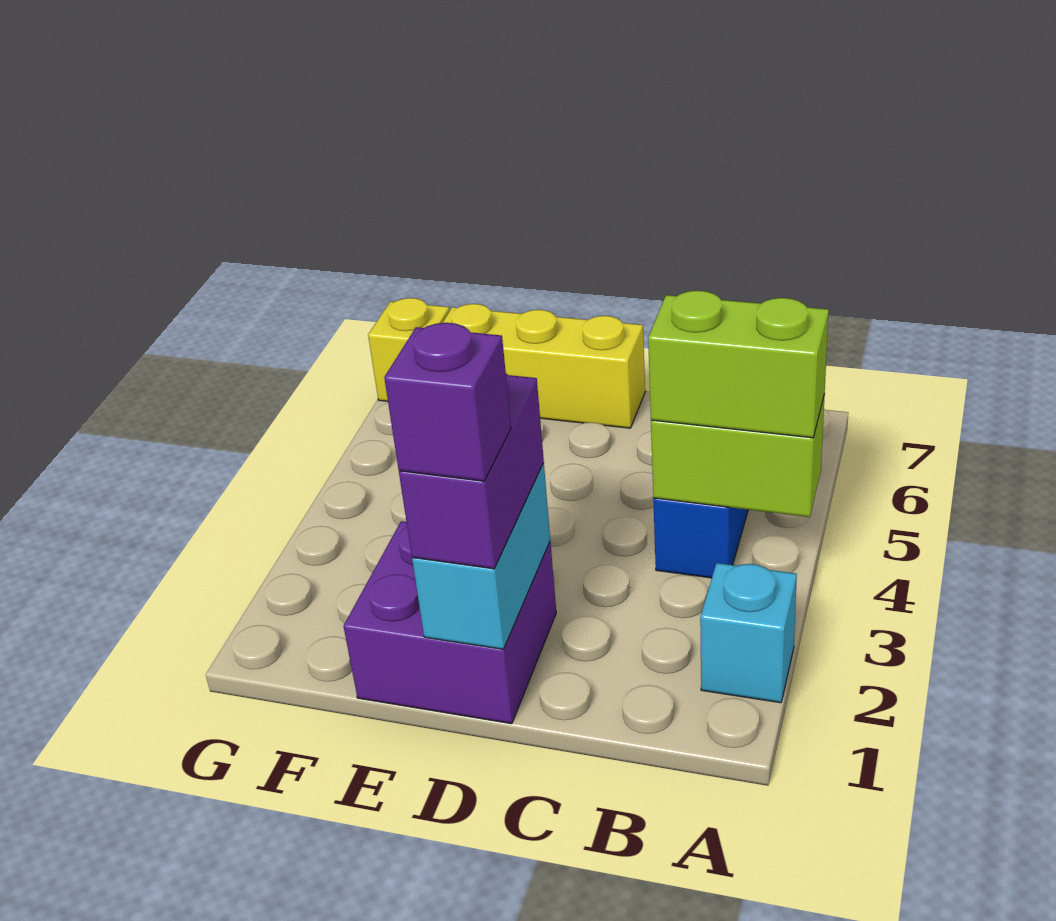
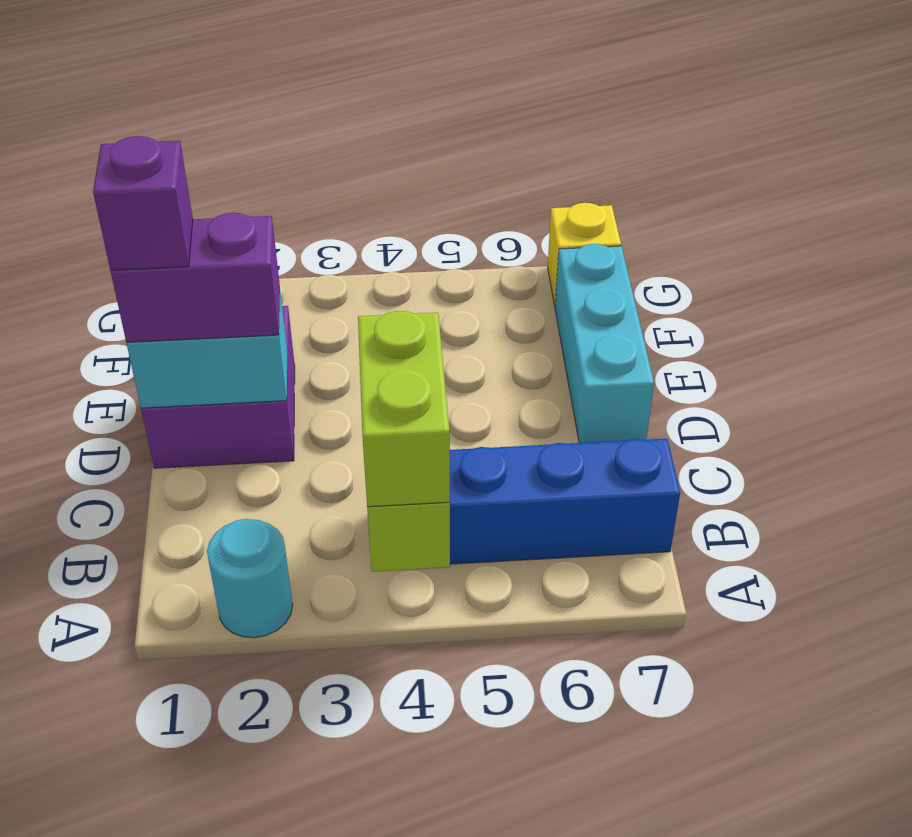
cyan brick A2 level 1 -> cyan round brick A2 level 1
yellow brick D7:F7 level 1 -> cyan brick D7:F7 level 1

